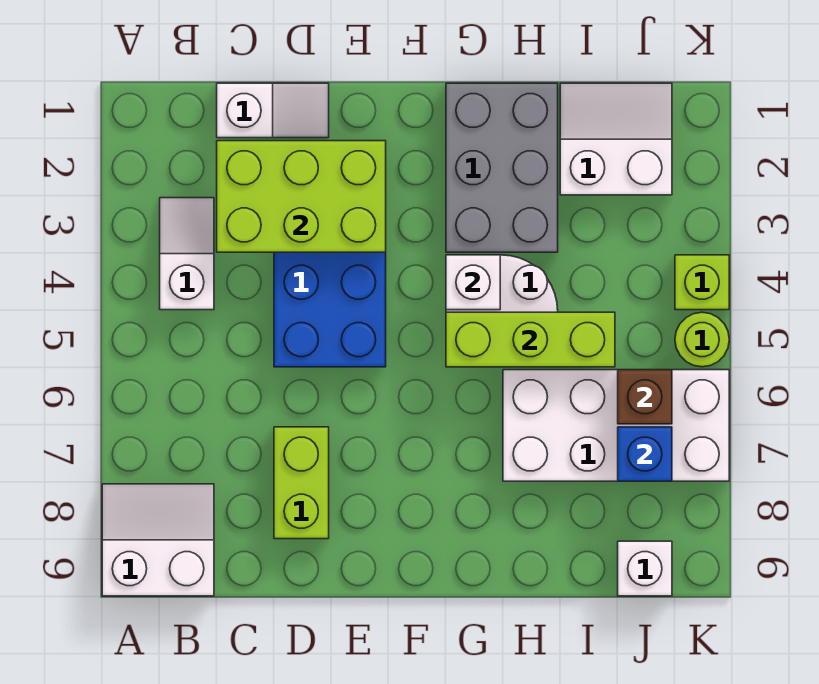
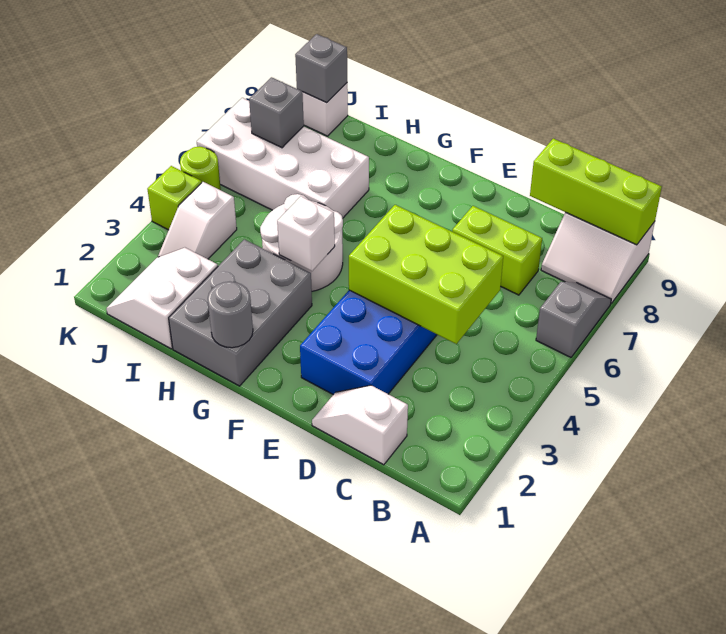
none -> grey slope A6:A7 level 1 top 6
white slope B3:B4 level 1 top 4 -> white slope J3:J4 level 1 top 4
lime brick C2:E3 level 2 -> lime brick C4:E5 level 2
lime brick D7:D8 level 1 -> lime brick C7:D7 level 1
none -> grey round brick G1 level 2
lime brick G5:I5 level 2 -> lime brick A9:C9 level 2
white slope I1:J2 level 1 top 2 -> white slope I1:J2 level 1 top I
brown brick J6 level 2 -> none
blue brick J7 level 2 -> grey brick J7 level 2
none -> grey brick J9 level 2

